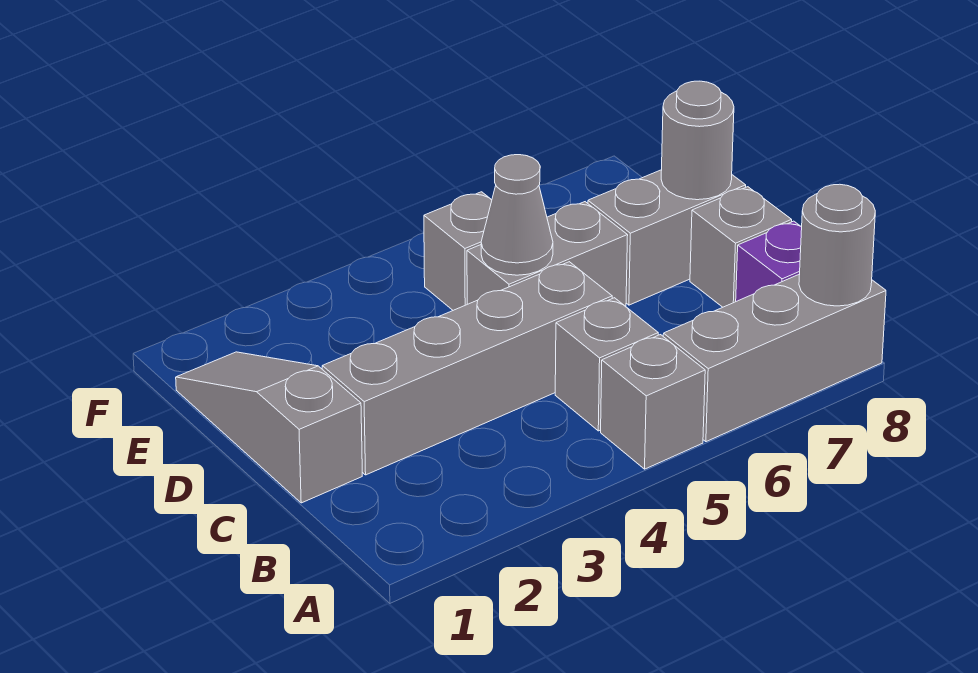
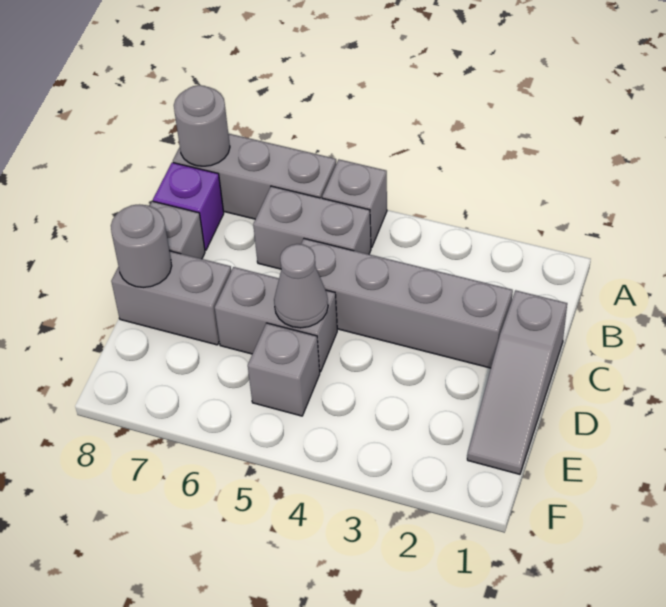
grey brick B5 level 1 -> grey brick B5:B6 level 1

